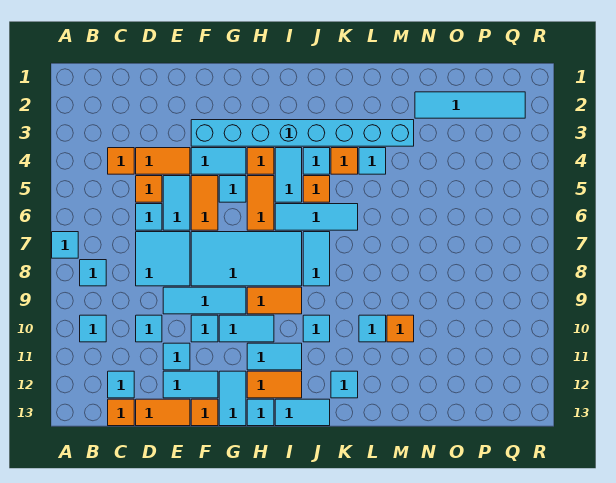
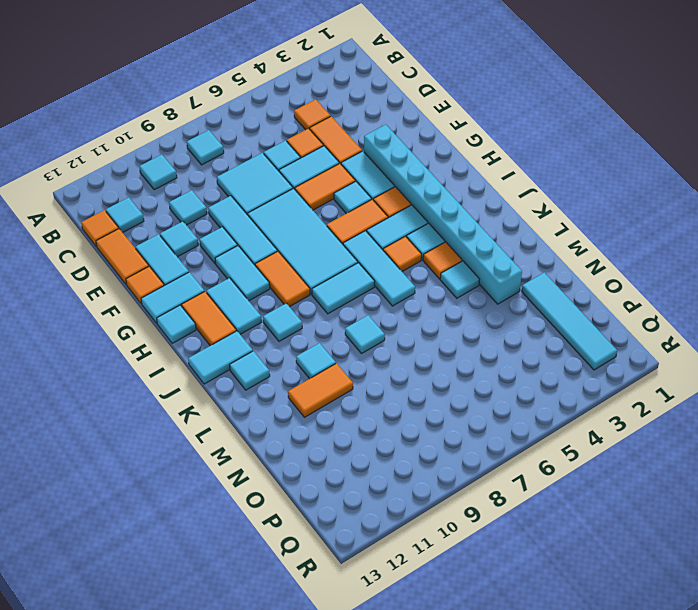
cyan tile A7 level 1 -> cyan tile L8 level 1
cyan tile I13:J13 level 1 -> cyan tile J12:J13 level 1
orange tile M10 level 1 -> orange tile M10:M11 level 1

